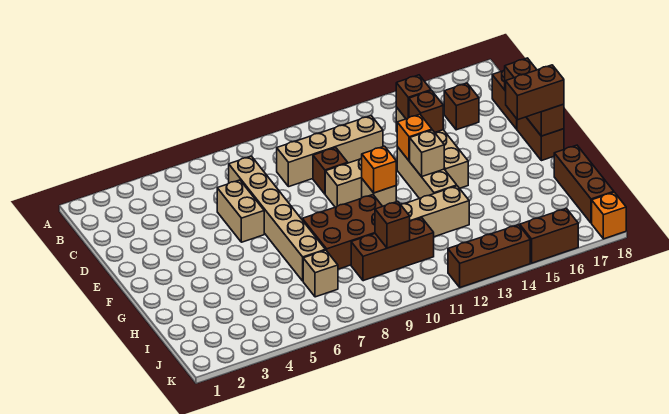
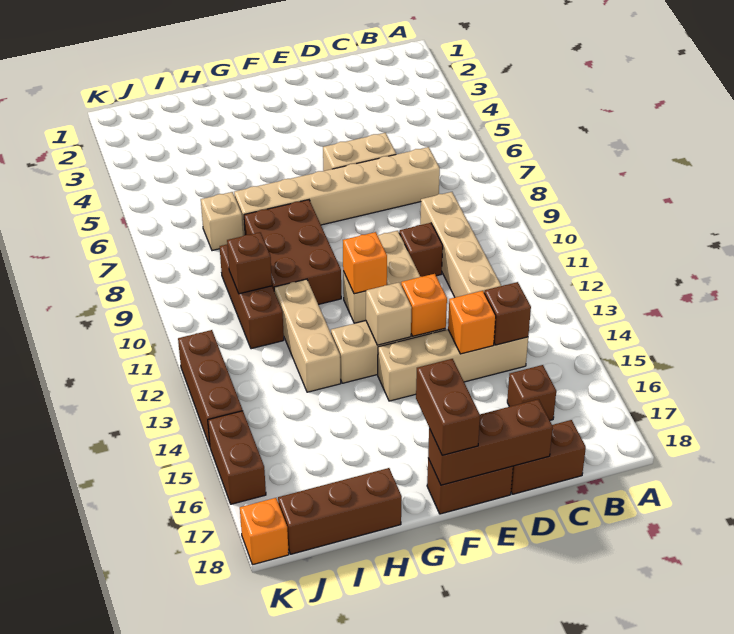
brown brick D14 level 2 -> orange brick D14 level 2

